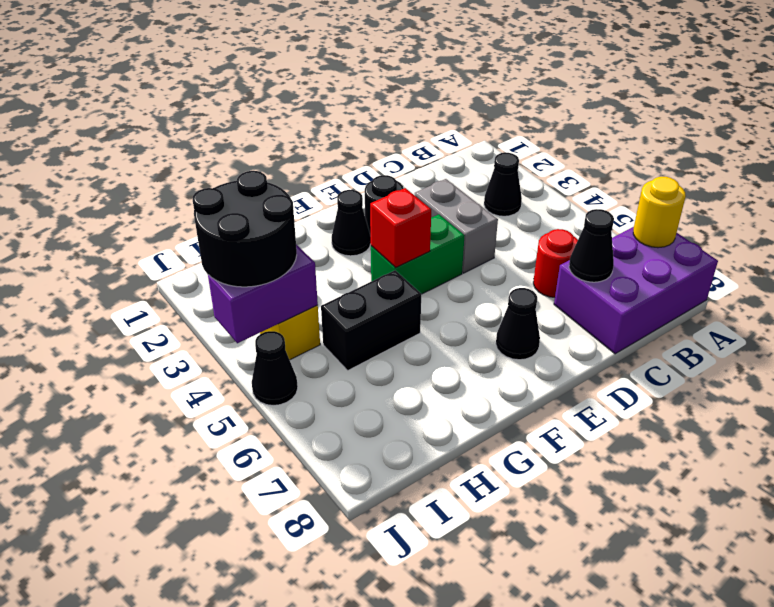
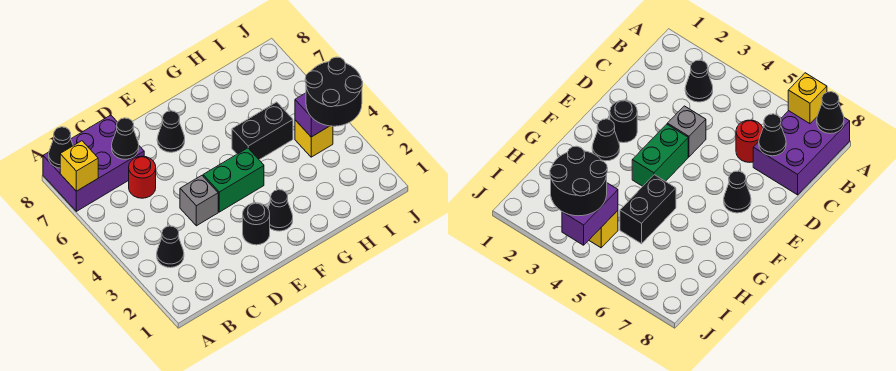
yellow round brick A7 level 2 -> yellow brick A7 level 2
grey brick D3:D4 level 1 -> grey brick D4 level 1
red brick F4 level 2 -> none
black cone J5 level 1 -> black cone A8 level 2

